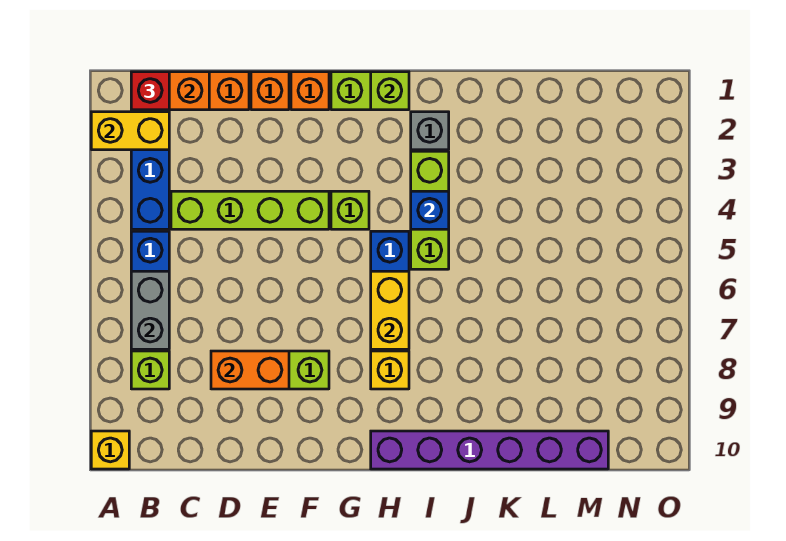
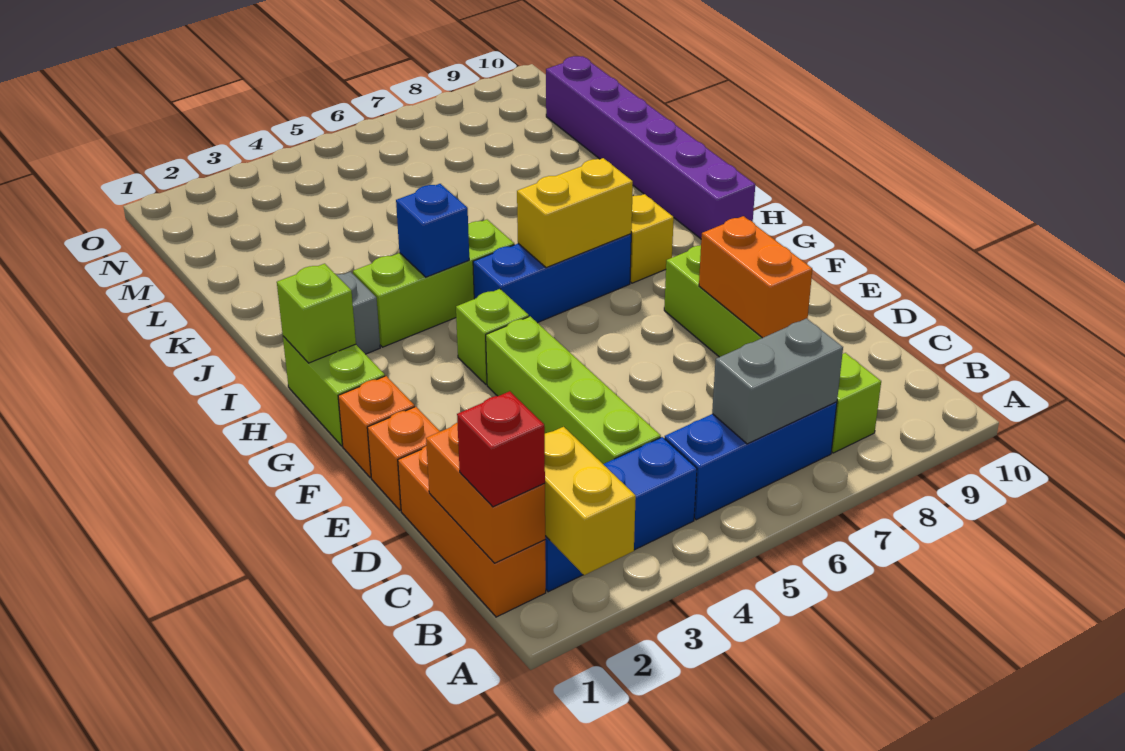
yellow brick A10 level 1 -> none

